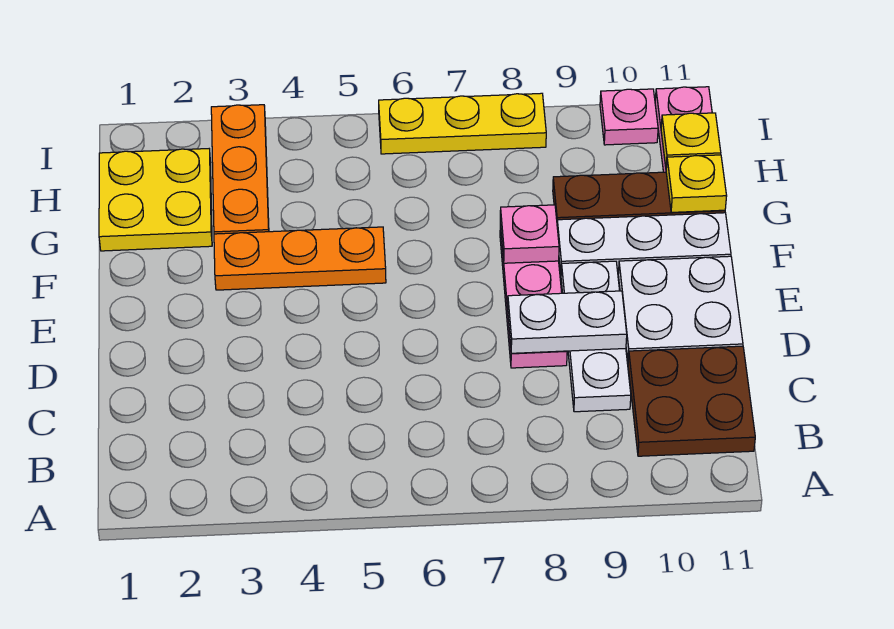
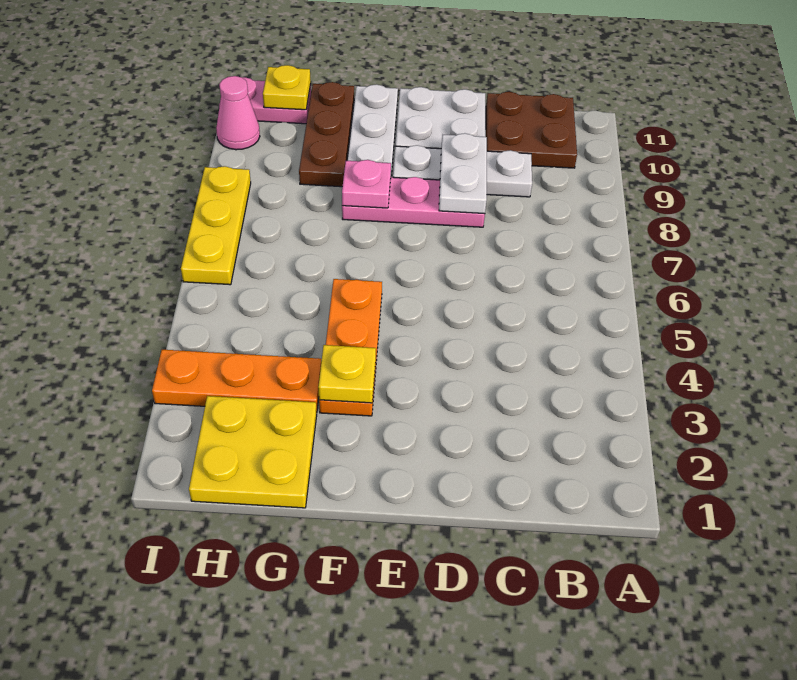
yellow plate G11 level 2 -> yellow plate F3 level 2
pink plate I10 level 1 -> pink cone I10 level 1

